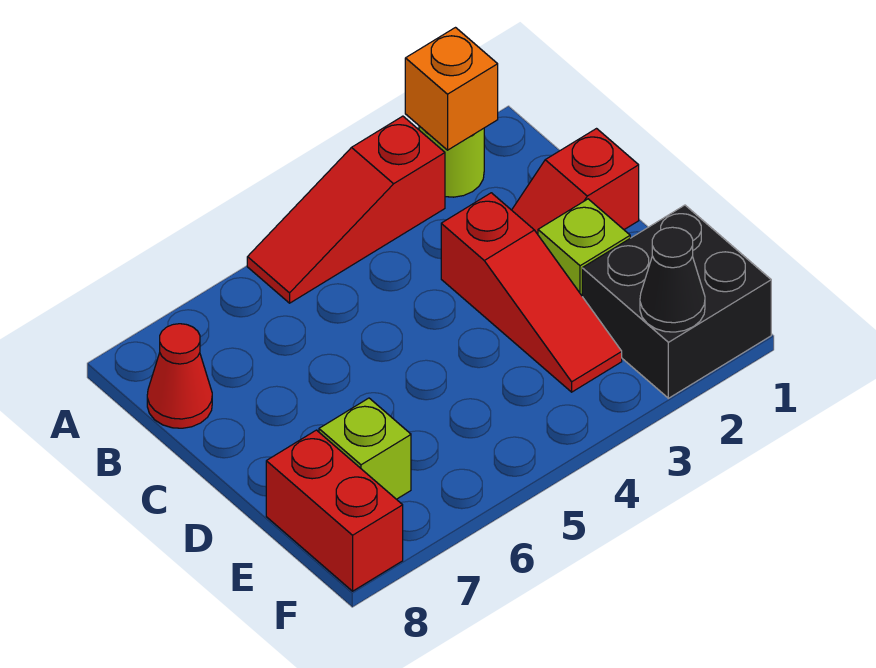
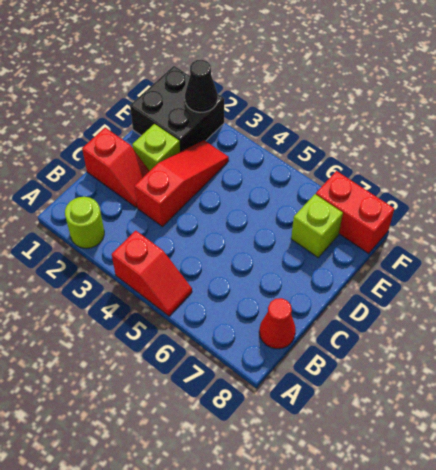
orange brick A2 level 2 -> none
red slope A3:A5 level 1 top 3 -> red slope A4:A5 level 1 top 4
red brick E8:F8 level 1 -> red brick F7:F8 level 1

